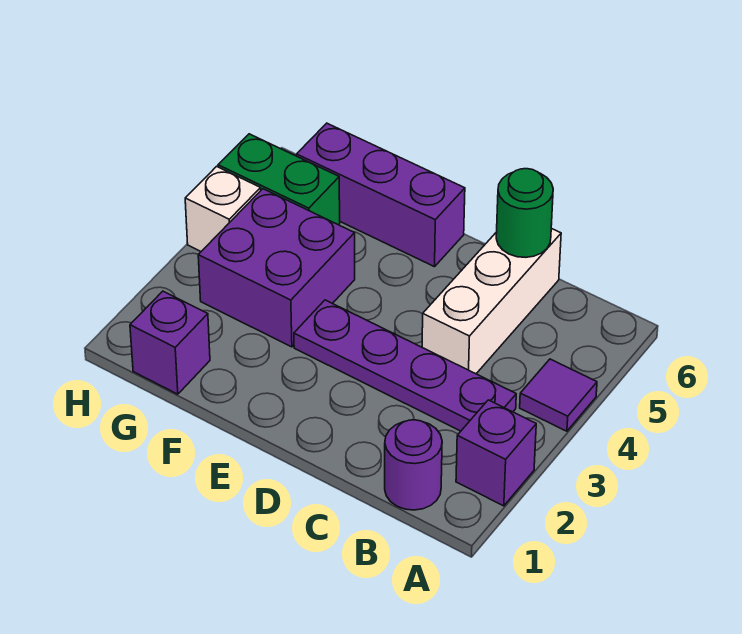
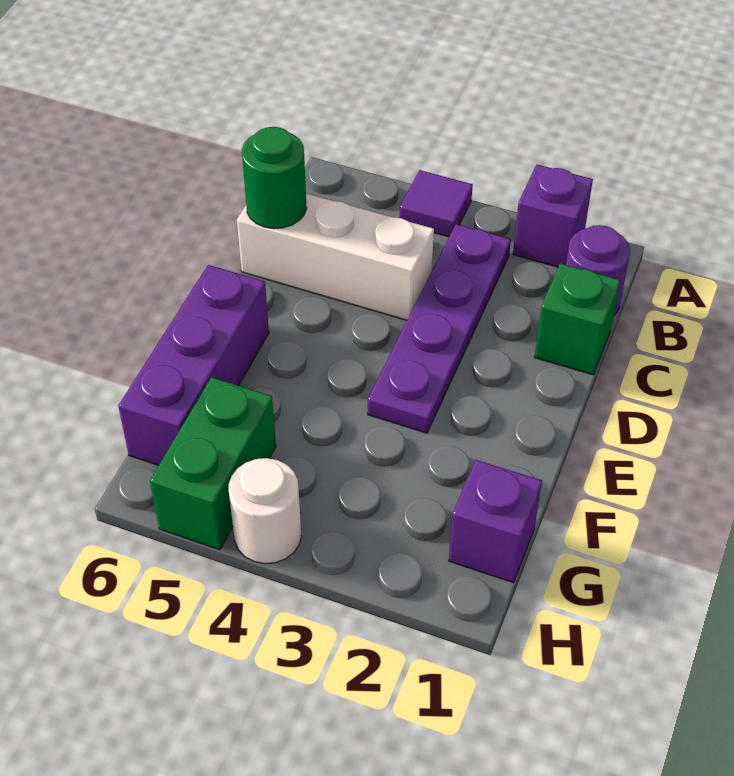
none -> green brick C1 level 1
purple brick F3:G4 level 1 -> none
white brick H4 level 1 -> white round brick H4 level 1

